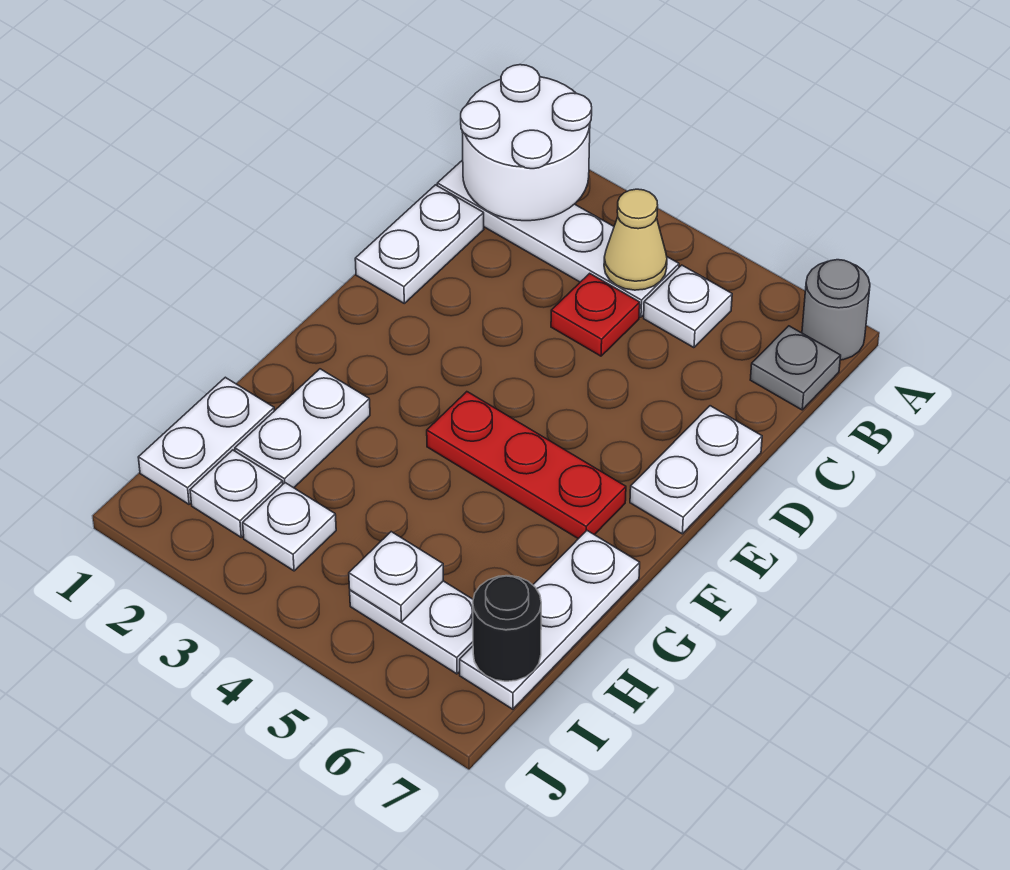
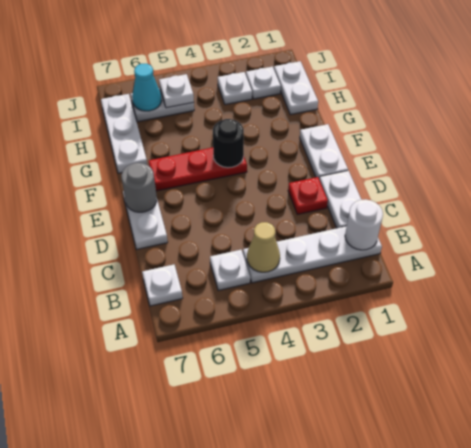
white round brick A1:B2 level 2 -> white round brick B1 level 2
grey round brick A7 level 1 -> grey round brick E7 level 2
grey plate B7 level 1 -> white plate B7 level 1
red plate C4 level 1 -> red plate D2 level 1
white plate G2:H2 level 1 -> white plate E1:F1 level 1
none -> cyan cone I6 level 2
black round brick I7 level 2 -> black round brick F4 level 2

